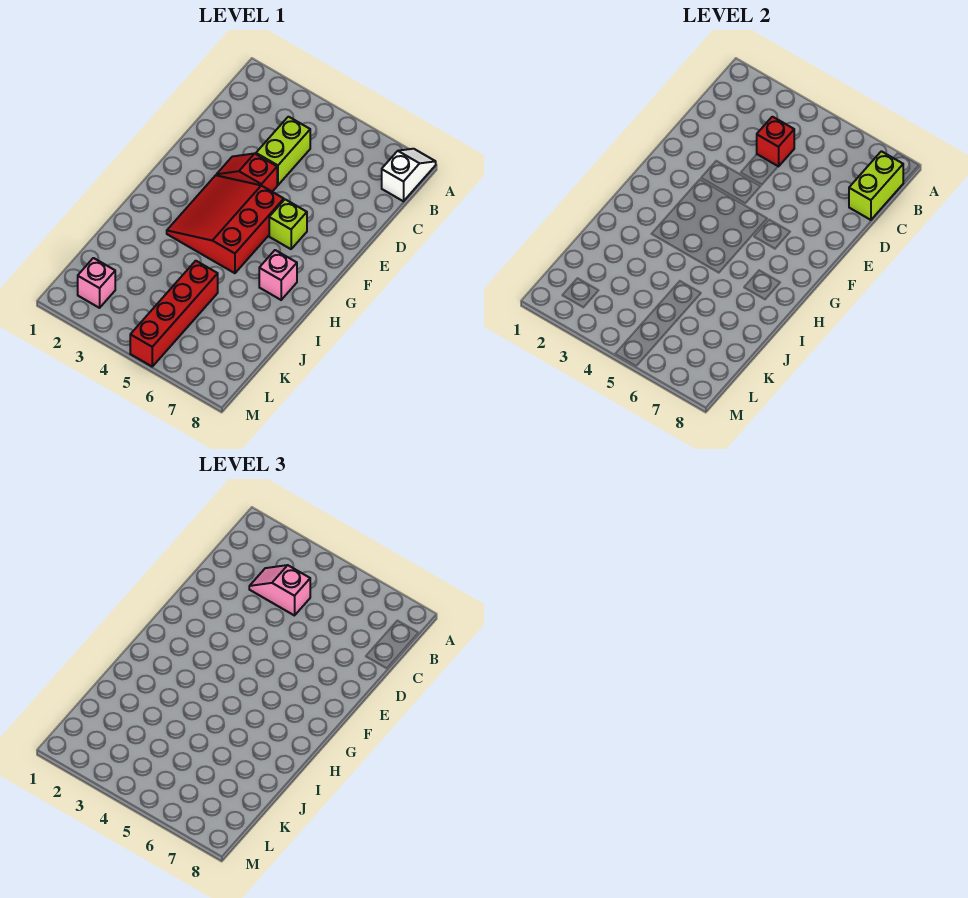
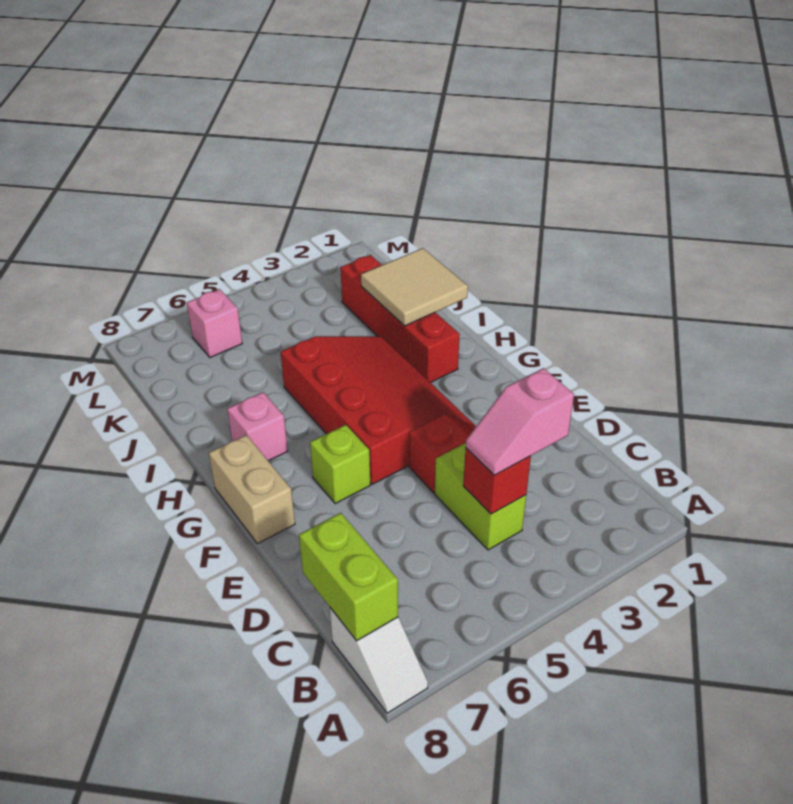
pink slope C3:C4 level 3 top 4 -> pink slope C3:C4 level 3 top 3
red slope F3:H5 level 1 top 5 -> red slope F3:I5 level 1 top 5
none -> tan brick F8:G8 level 1
none -> tan tile I1:J2 level 2
red brick J5:M5 level 1 -> red brick H2:K2 level 1
pink brick L2 level 1 -> pink brick L6 level 1

